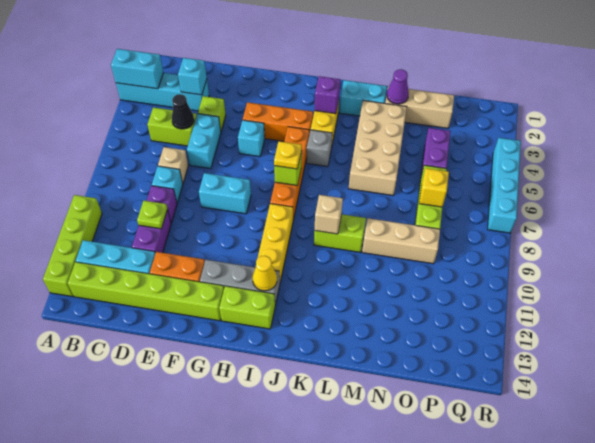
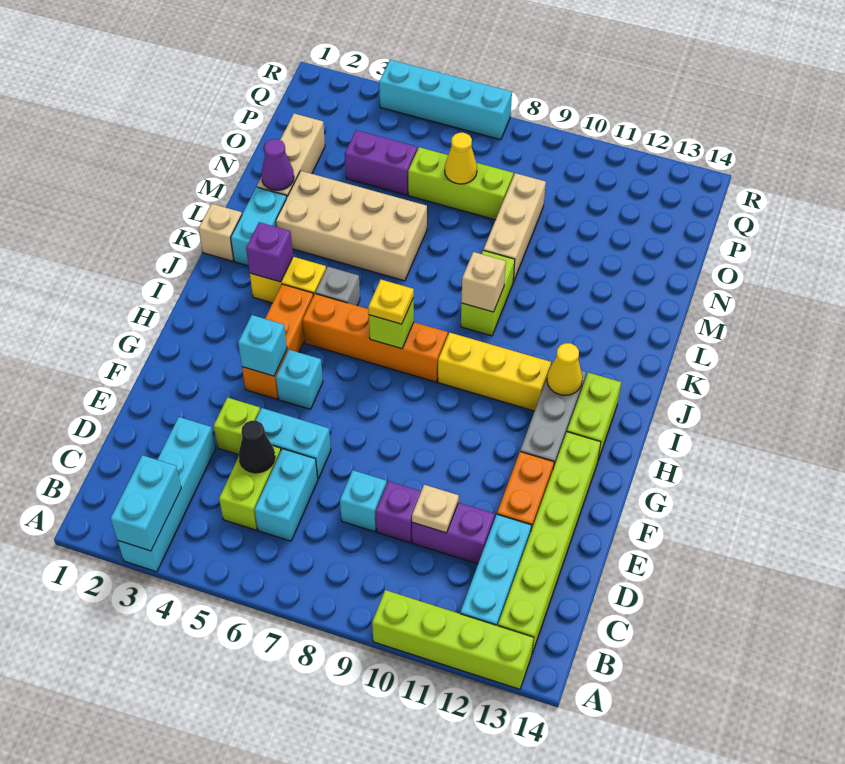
cyan brick D3 level 2 -> cyan brick G4 level 2
tan brick D7 level 1 -> tan brick K1 level 1
lime plate D10 level 2 -> tan plate D10 level 2
cyan brick F8:G8 level 1 -> cyan brick C6:D6 level 1
yellow brick O7 level 2 -> yellow cone O7 level 2

